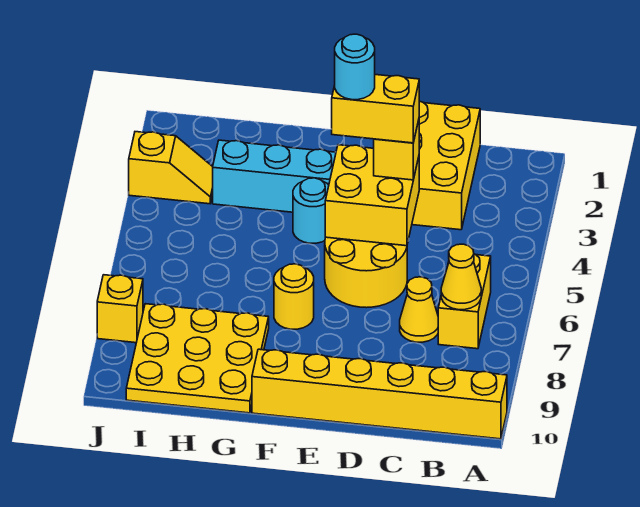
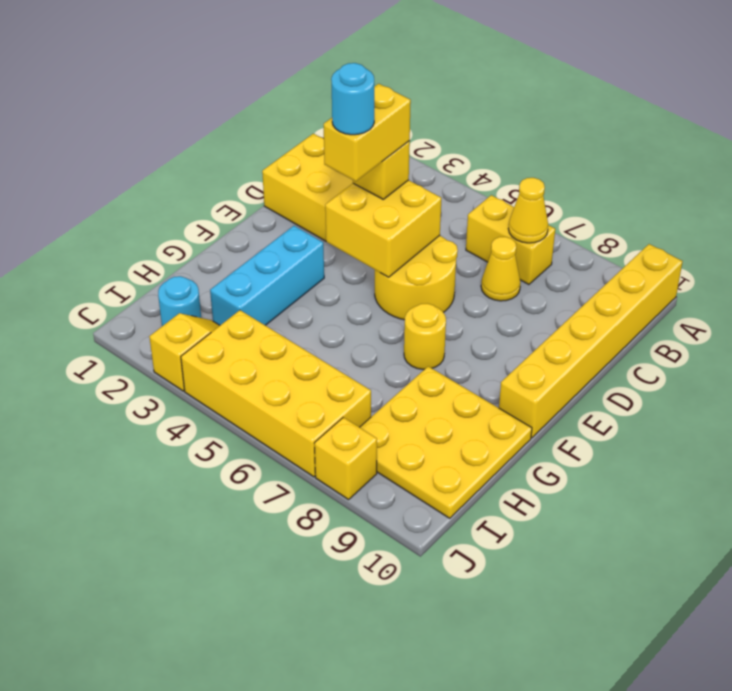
cyan round brick F4 level 1 -> cyan round brick I2 level 1
none -> yellow brick I4:J7 level 1

